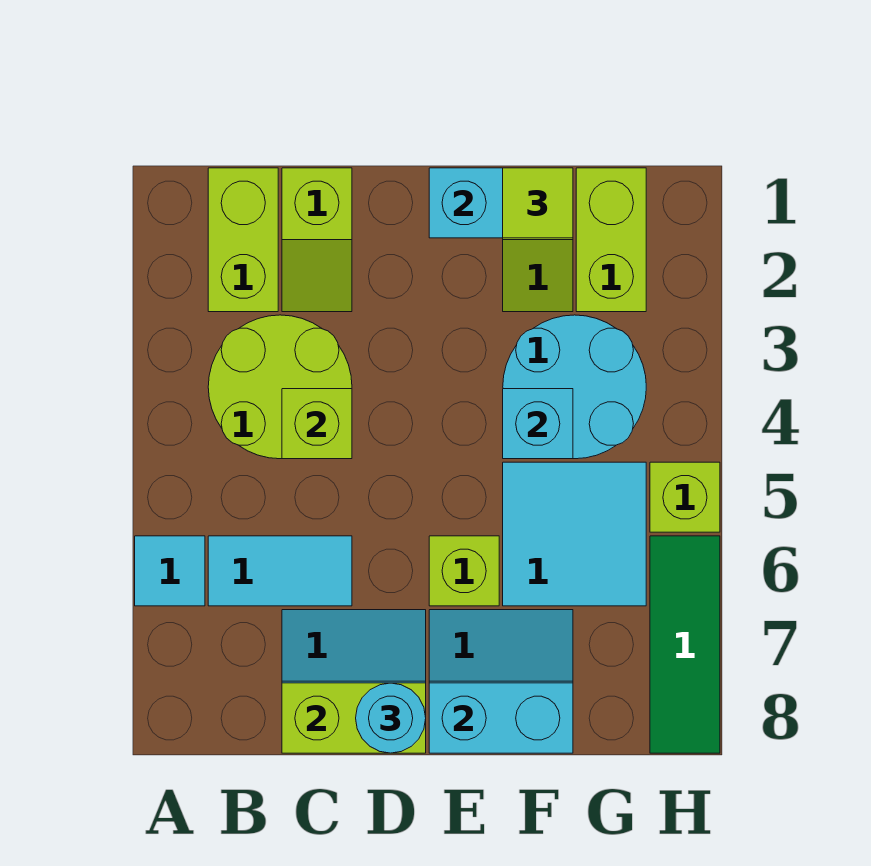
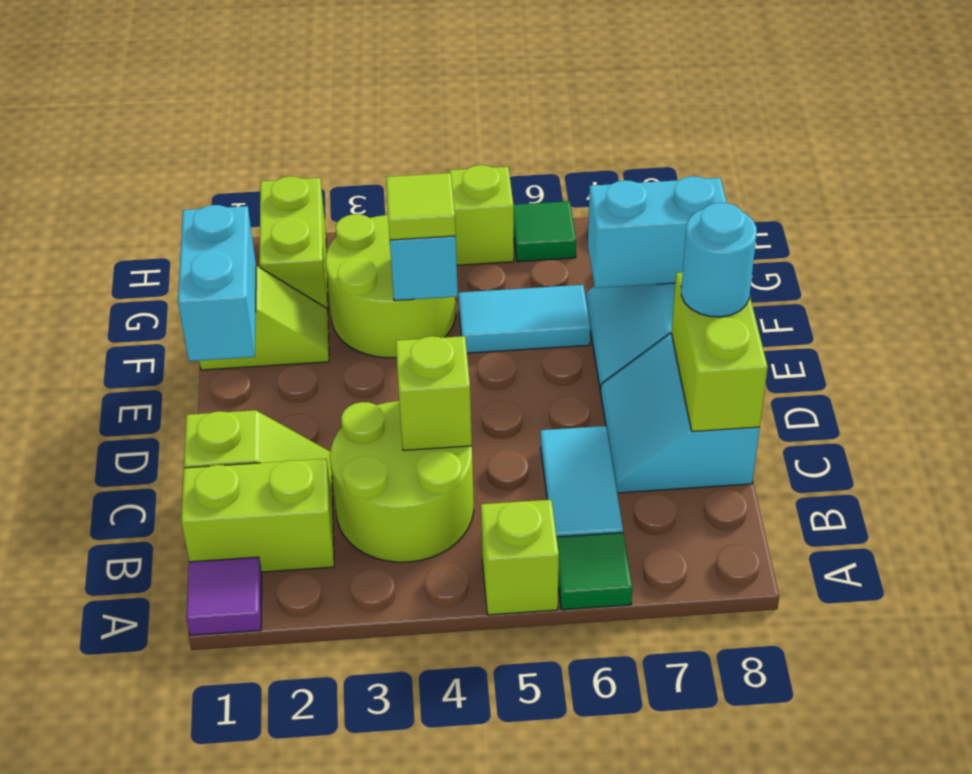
none -> purple tile A1 level 1
cyan tile A6 level 1 -> green tile A6 level 1
lime brick E6 level 1 -> lime brick A5 level 1
cyan brick E8:F8 level 2 -> cyan brick F7:F8 level 2
lime tile F1 level 3 -> lime tile F4 level 3
cyan round brick F3:G4 level 1 -> lime round brick F3:G4 level 1
cyan tile F5:G6 level 1 -> cyan tile F5:F6 level 1
lime brick G1:G2 level 1 -> lime brick G2:H2 level 1
green tile H6:H8 level 1 -> green tile H6 level 1

